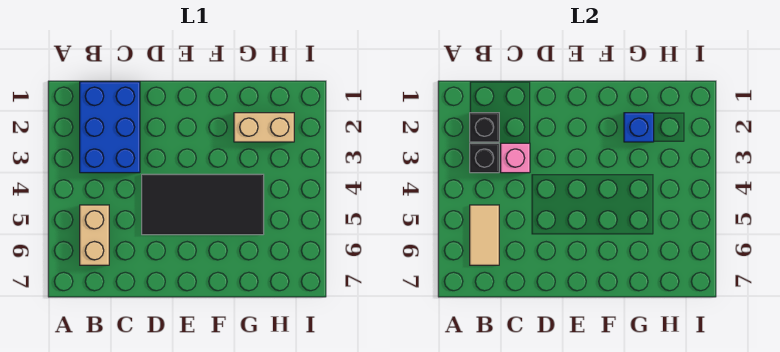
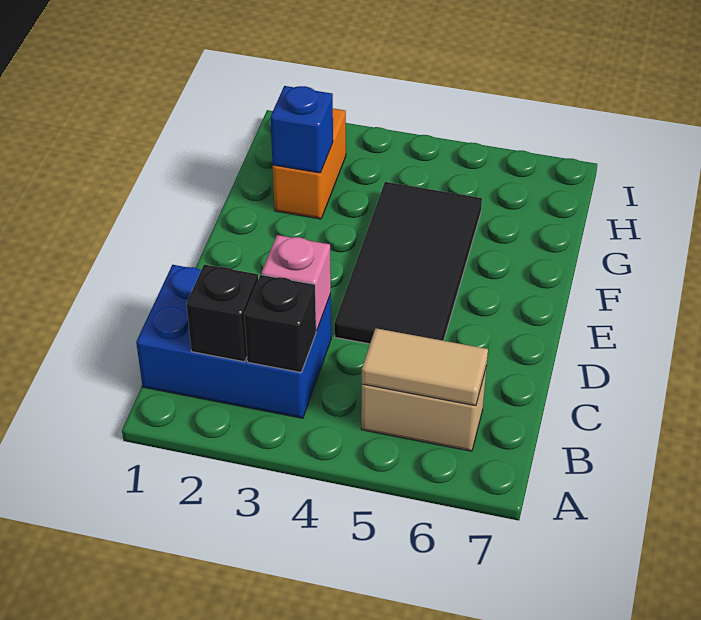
tan brick G2:H2 level 1 -> orange brick G2:H2 level 1

